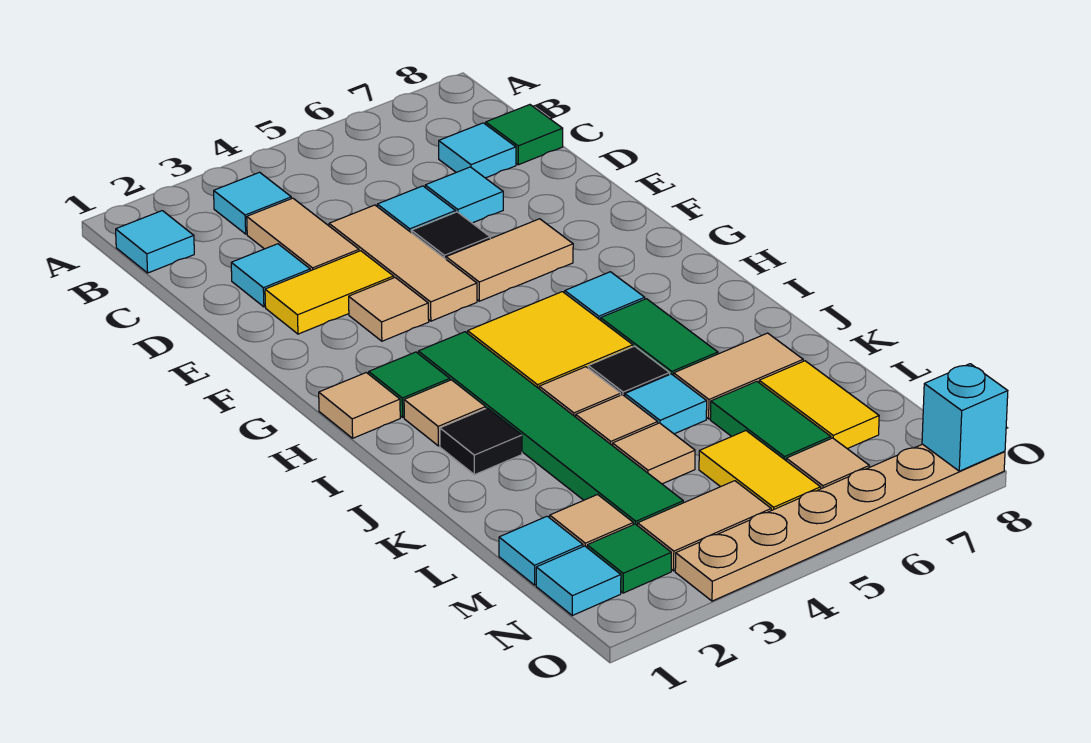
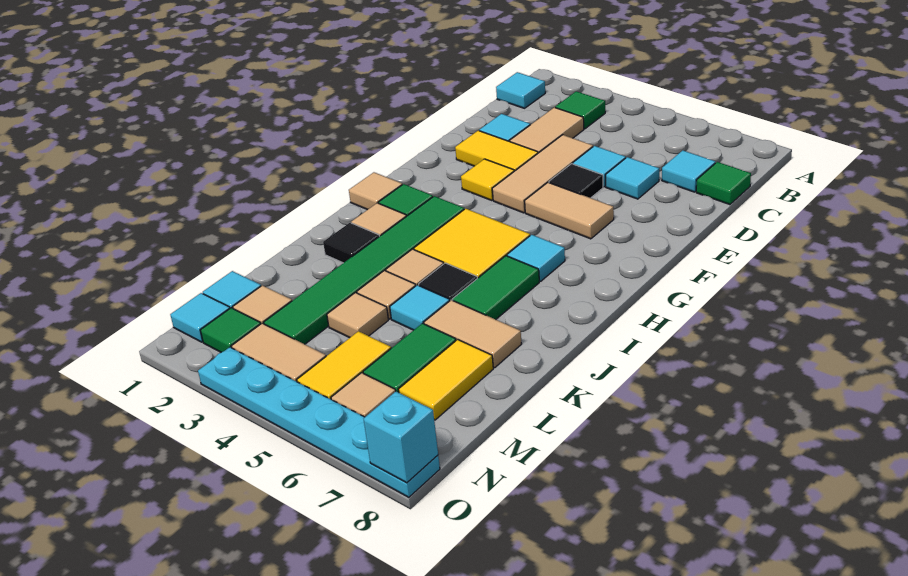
cyan tile B3 level 1 -> green tile B3 level 1
tan tile F3 level 1 -> yellow tile F3 level 1
tan plate O3:O8 level 1 -> cyan plate O3:O8 level 1

